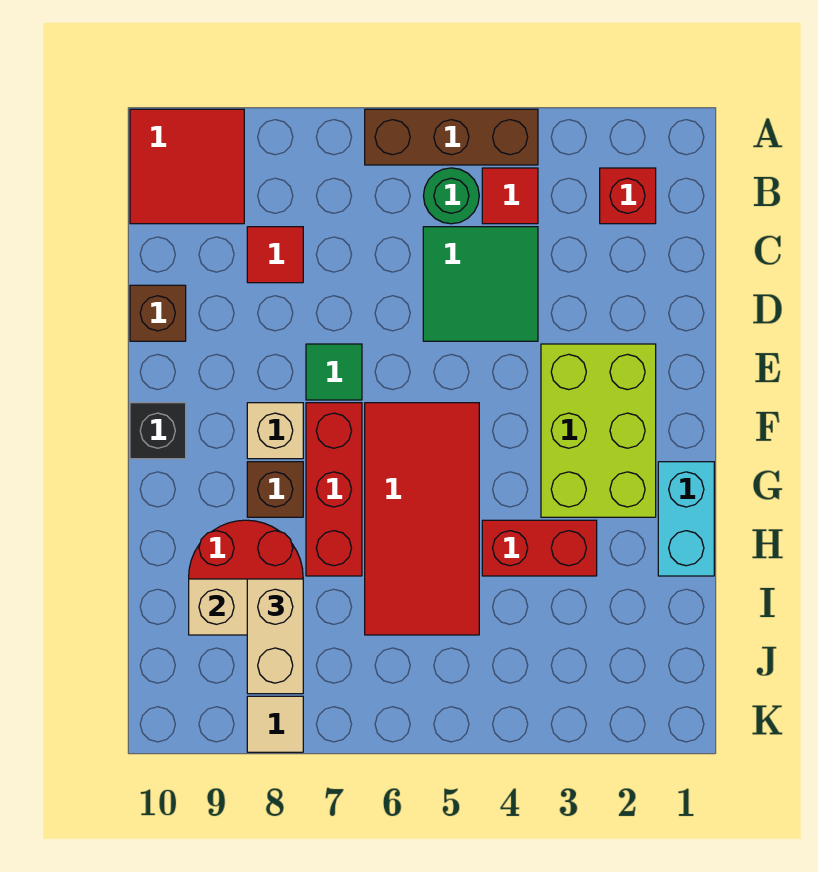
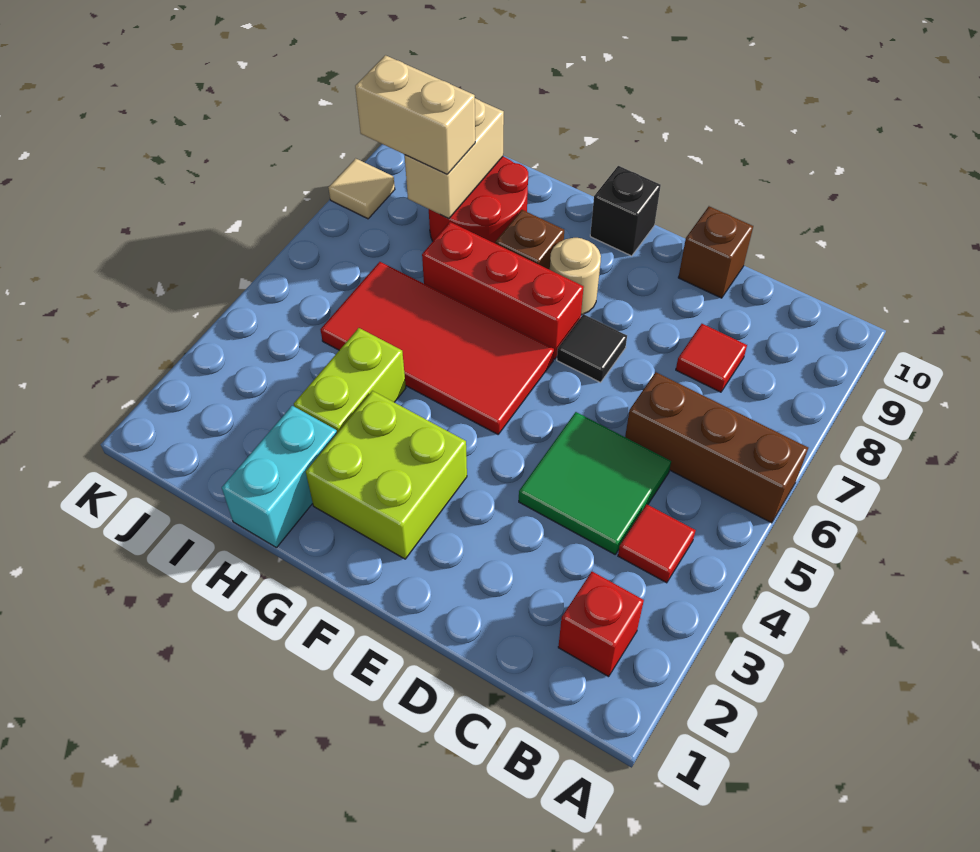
brown brick A4:A6 level 1 -> brown brick A6:C6 level 1
red tile A9:B10 level 1 -> none
green round brick B5 level 1 -> none
lime brick E2:G3 level 1 -> lime brick F2:G3 level 1
green tile E7 level 1 -> black tile E7 level 1
tan brick F8 level 1 -> tan round brick F8 level 1
cyan brick G1:H1 level 1 -> cyan brick H1:H2 level 1
red brick H3:H4 level 1 -> lime brick H3:H4 level 1

